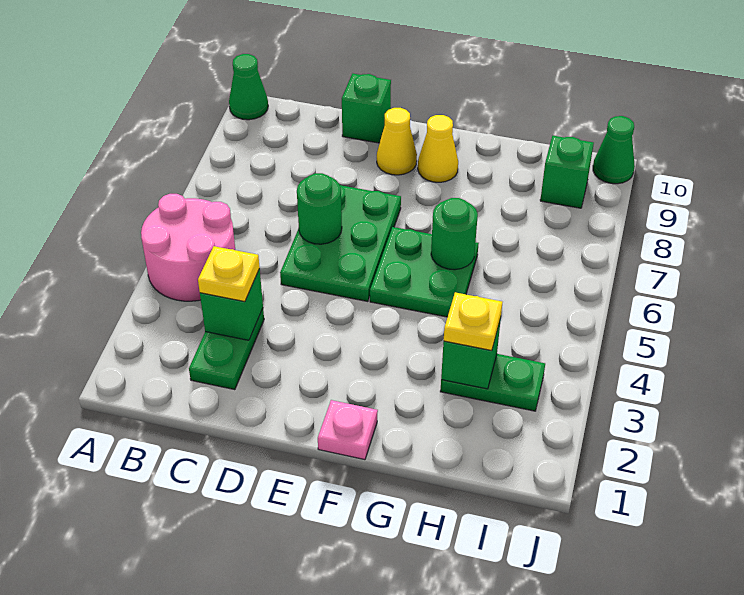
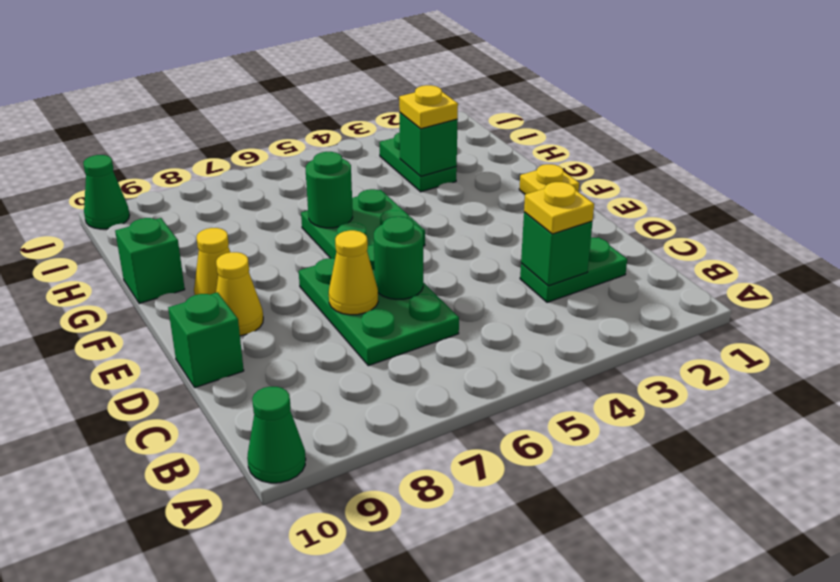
pink round brick A4:B5 level 1 -> none
green plate D5:E7 level 1 -> green plate C6:E7 level 1
none -> yellow cone D7 level 2
pink plate F1 level 1 -> yellow plate F1 level 1
green brick I9 level 1 -> green brick G10 level 1

